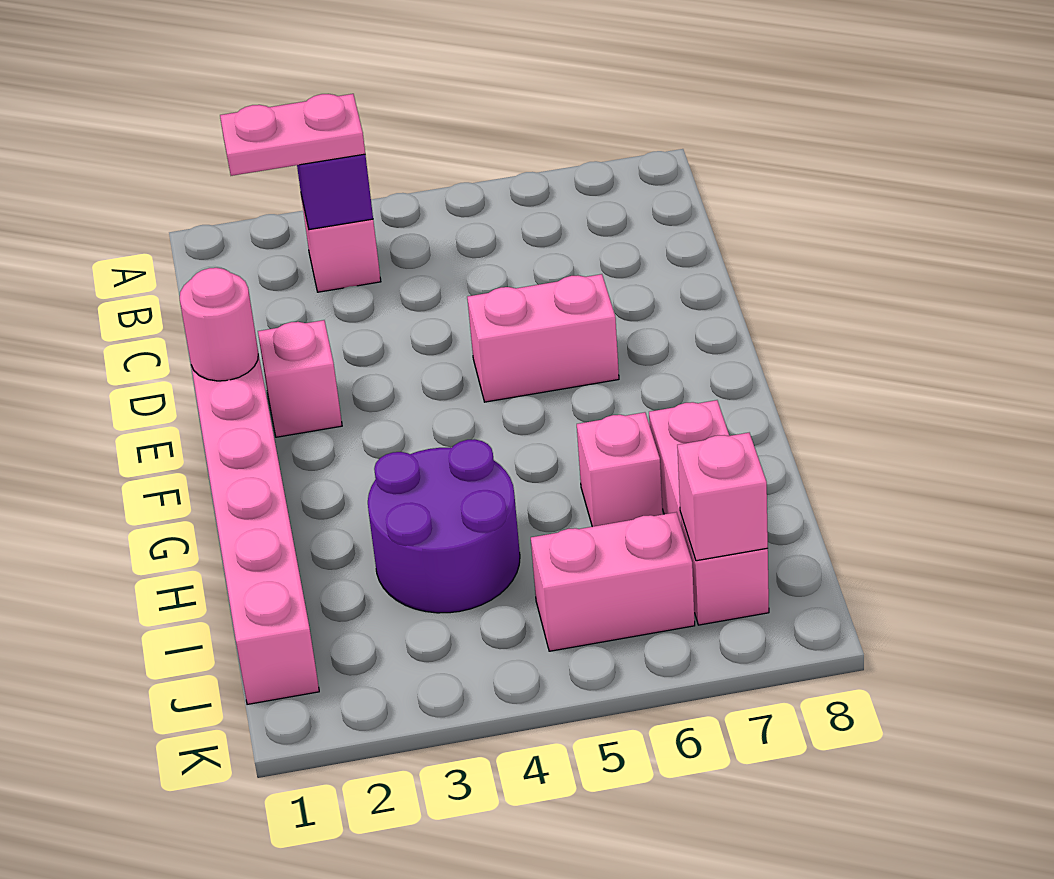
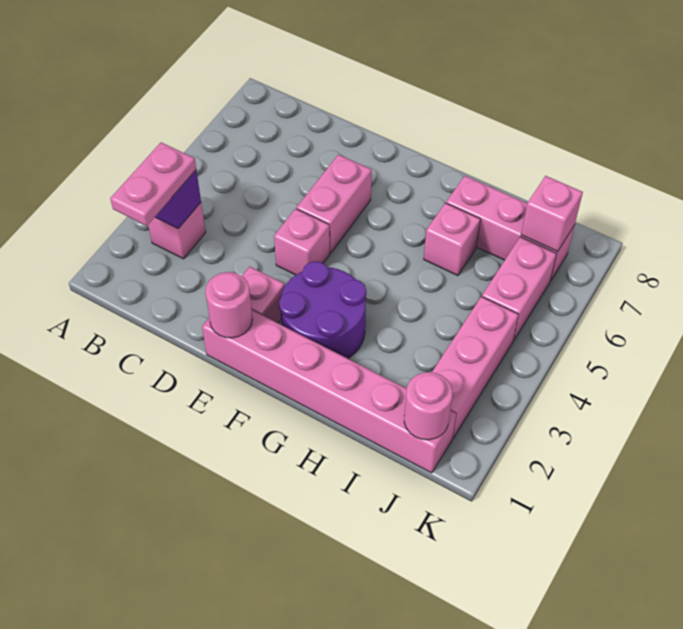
none -> pink brick E4 level 1
purple round brick H3:I4 level 1 -> purple round brick F2:G3 level 1
none -> pink round brick J1 level 2
none -> pink brick J2:J4 level 1

